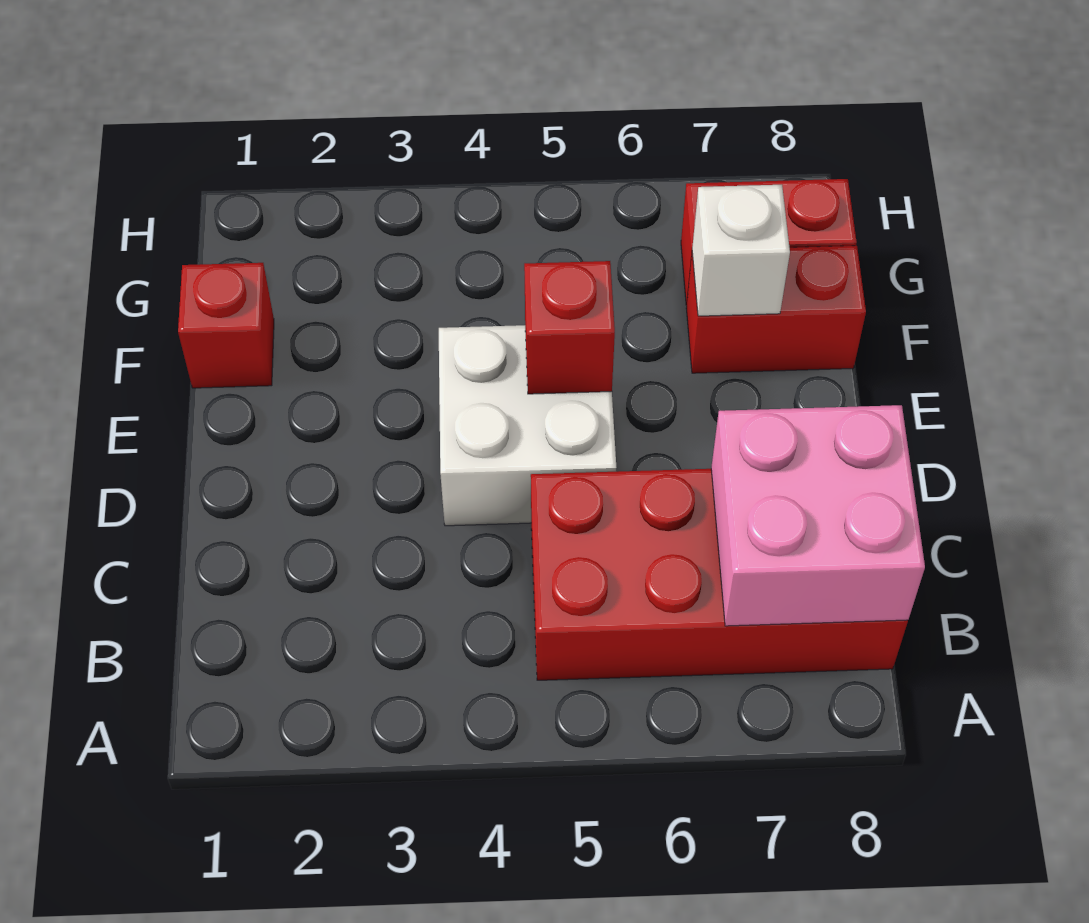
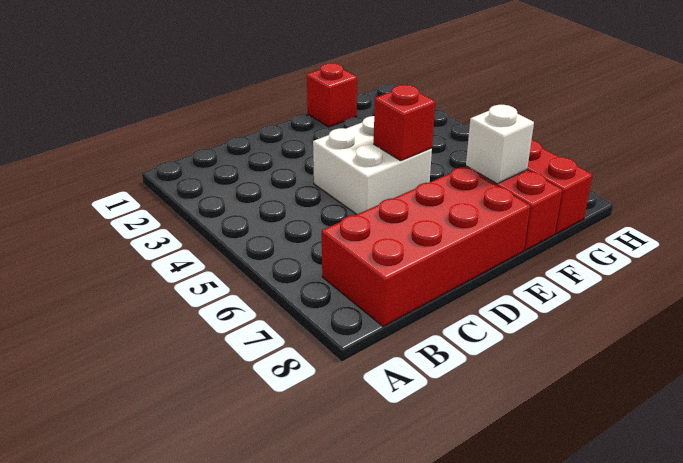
red brick B5:C8 level 1 -> red brick B7:E8 level 1
pink brick B7:C8 level 2 -> none

